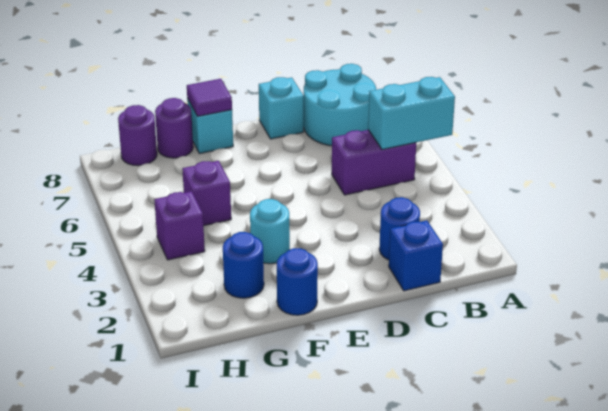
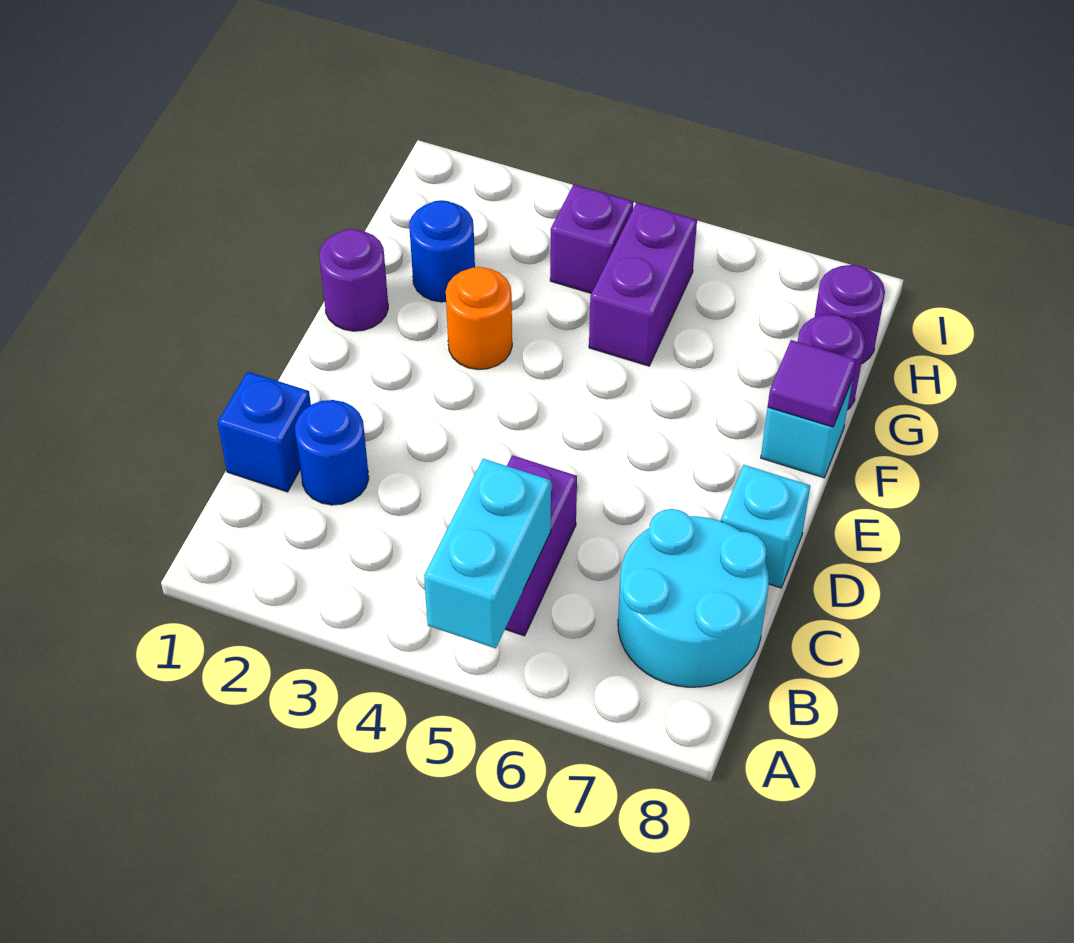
blue round brick F1 level 1 -> purple round brick F1 level 1
cyan round brick F3 level 1 -> orange round brick F3 level 1
purple brick G5 level 1 -> purple brick G5:H5 level 1

